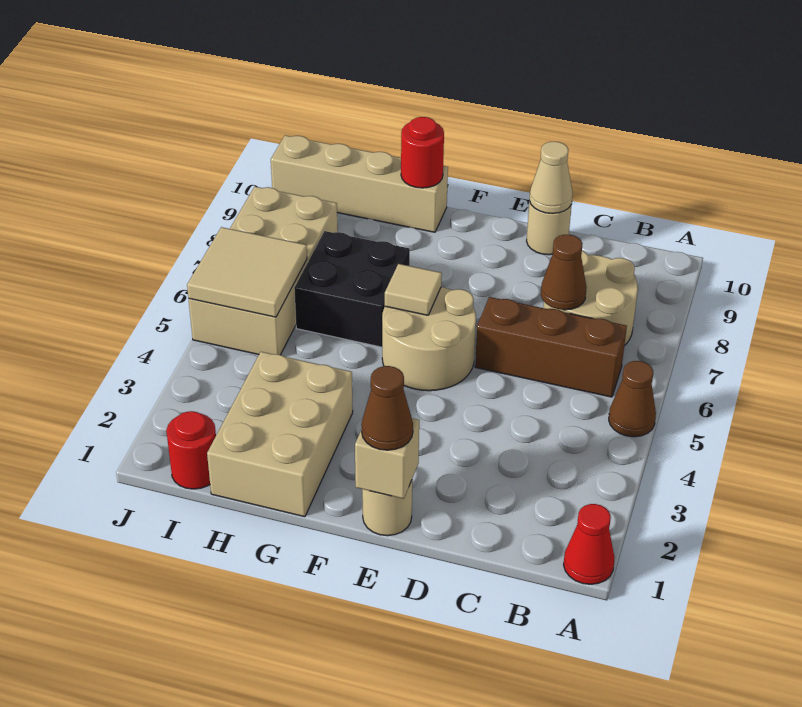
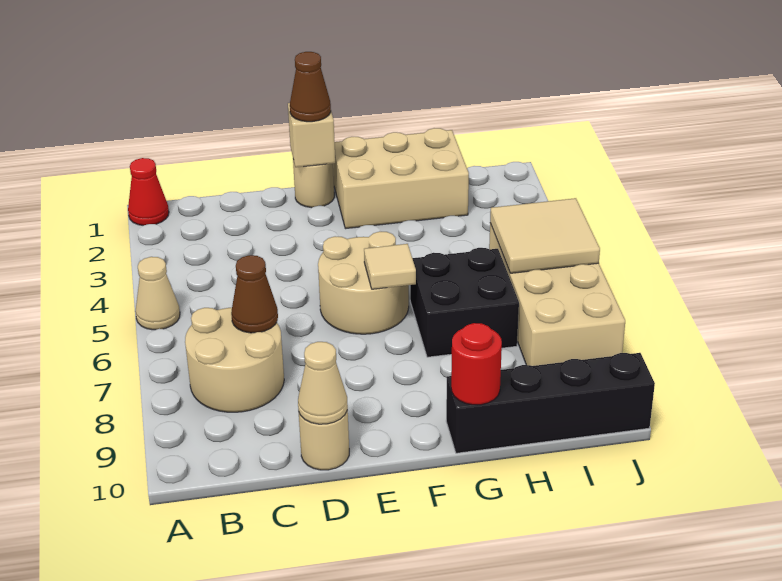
brown cone A5 level 1 -> tan cone A5 level 1
brown brick B6:D6 level 1 -> none
tan brick G1:H3 level 1 -> tan brick F1:H2 level 1
tan brick G10:J10 level 1 -> black brick G10:J10 level 1
red round brick I1 level 1 -> none

